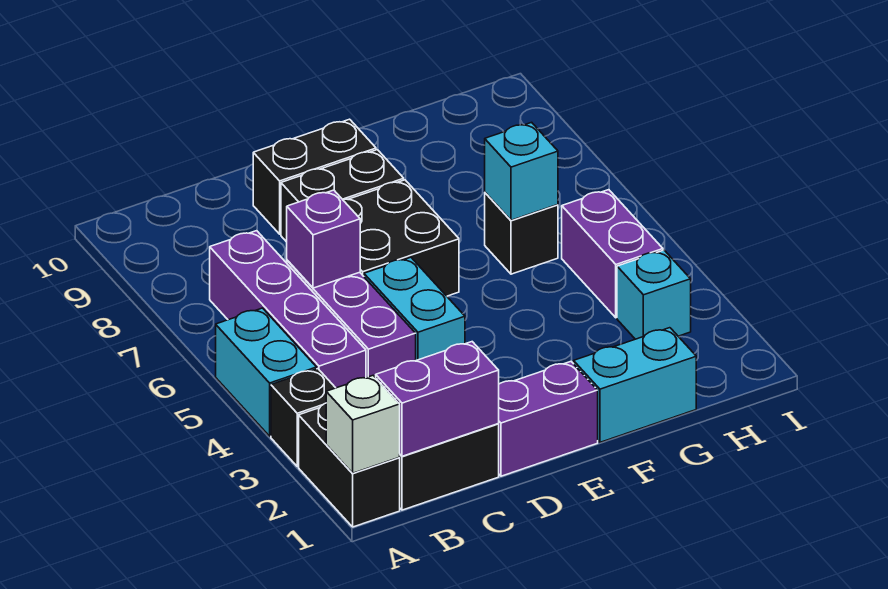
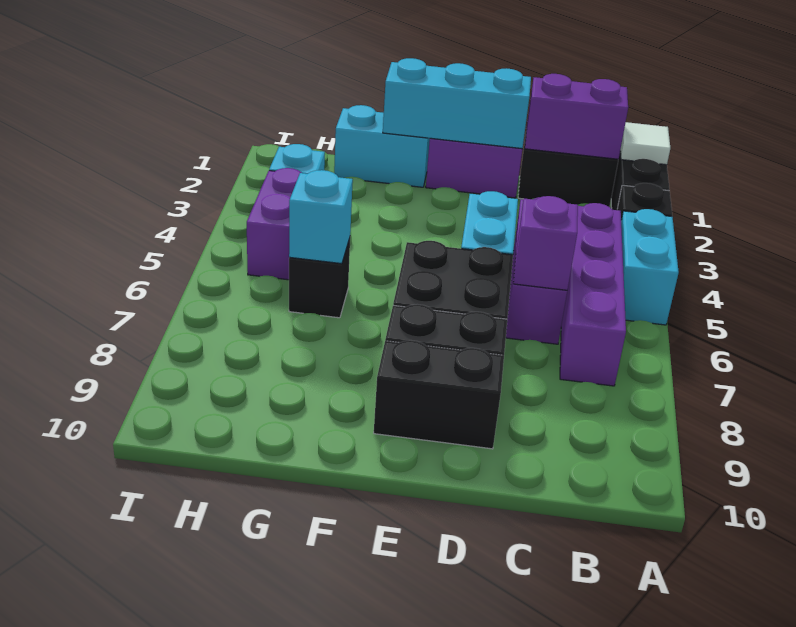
white brick A1 level 2 -> white tile A1 level 2
none -> cyan brick D1:F1 level 2

